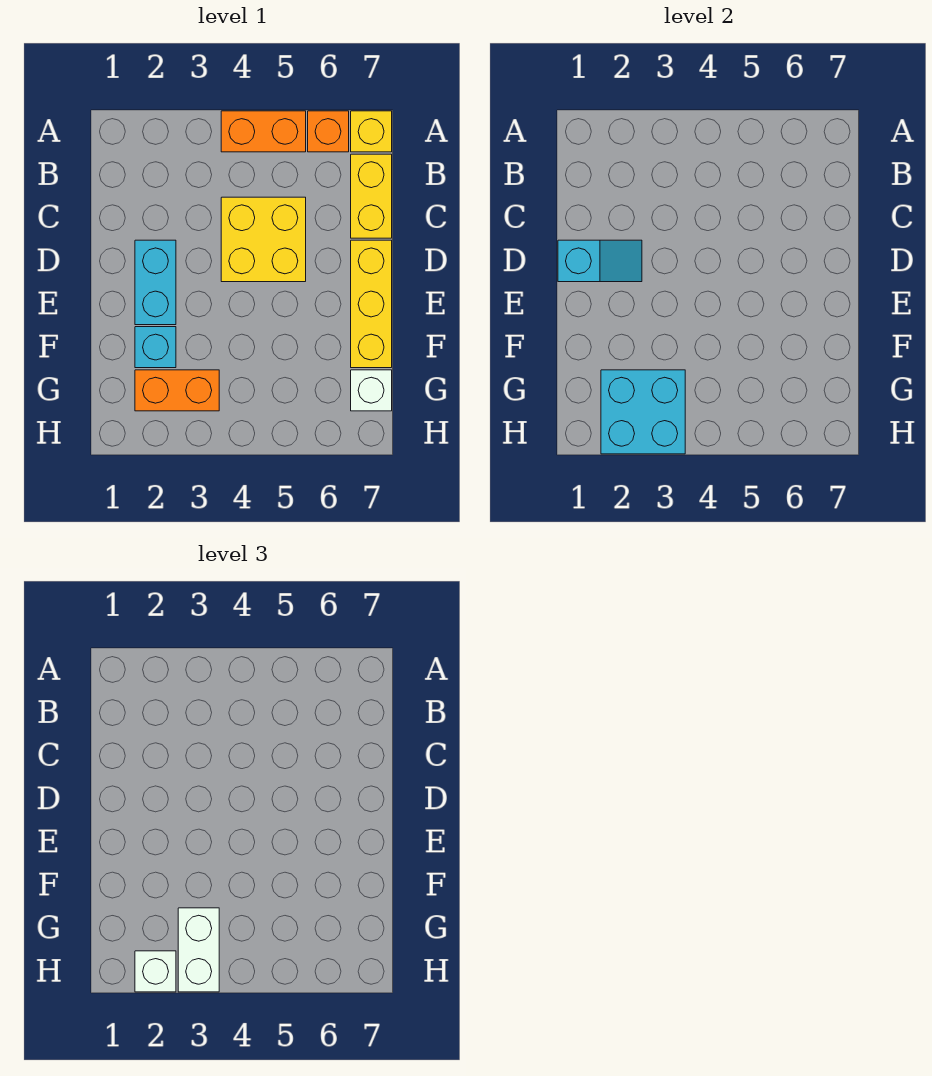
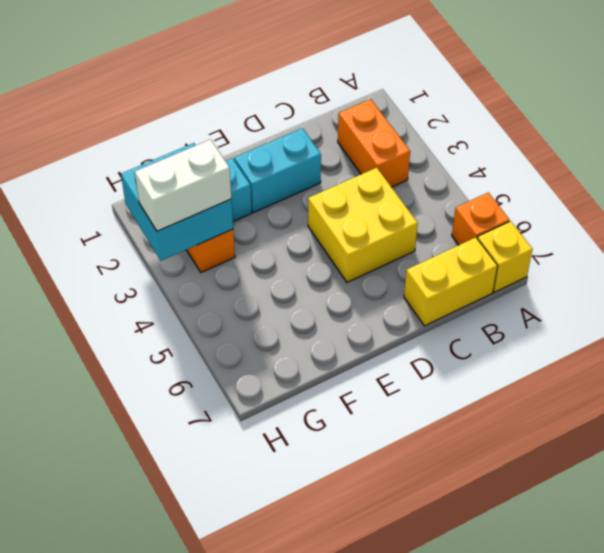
orange brick A4:A5 level 1 -> orange brick B2:B3 level 1
cyan slope D1:D2 level 2 top 1 -> none
yellow brick D7:F7 level 1 -> none
white brick G7 level 1 -> none
white brick H2 level 3 -> none

